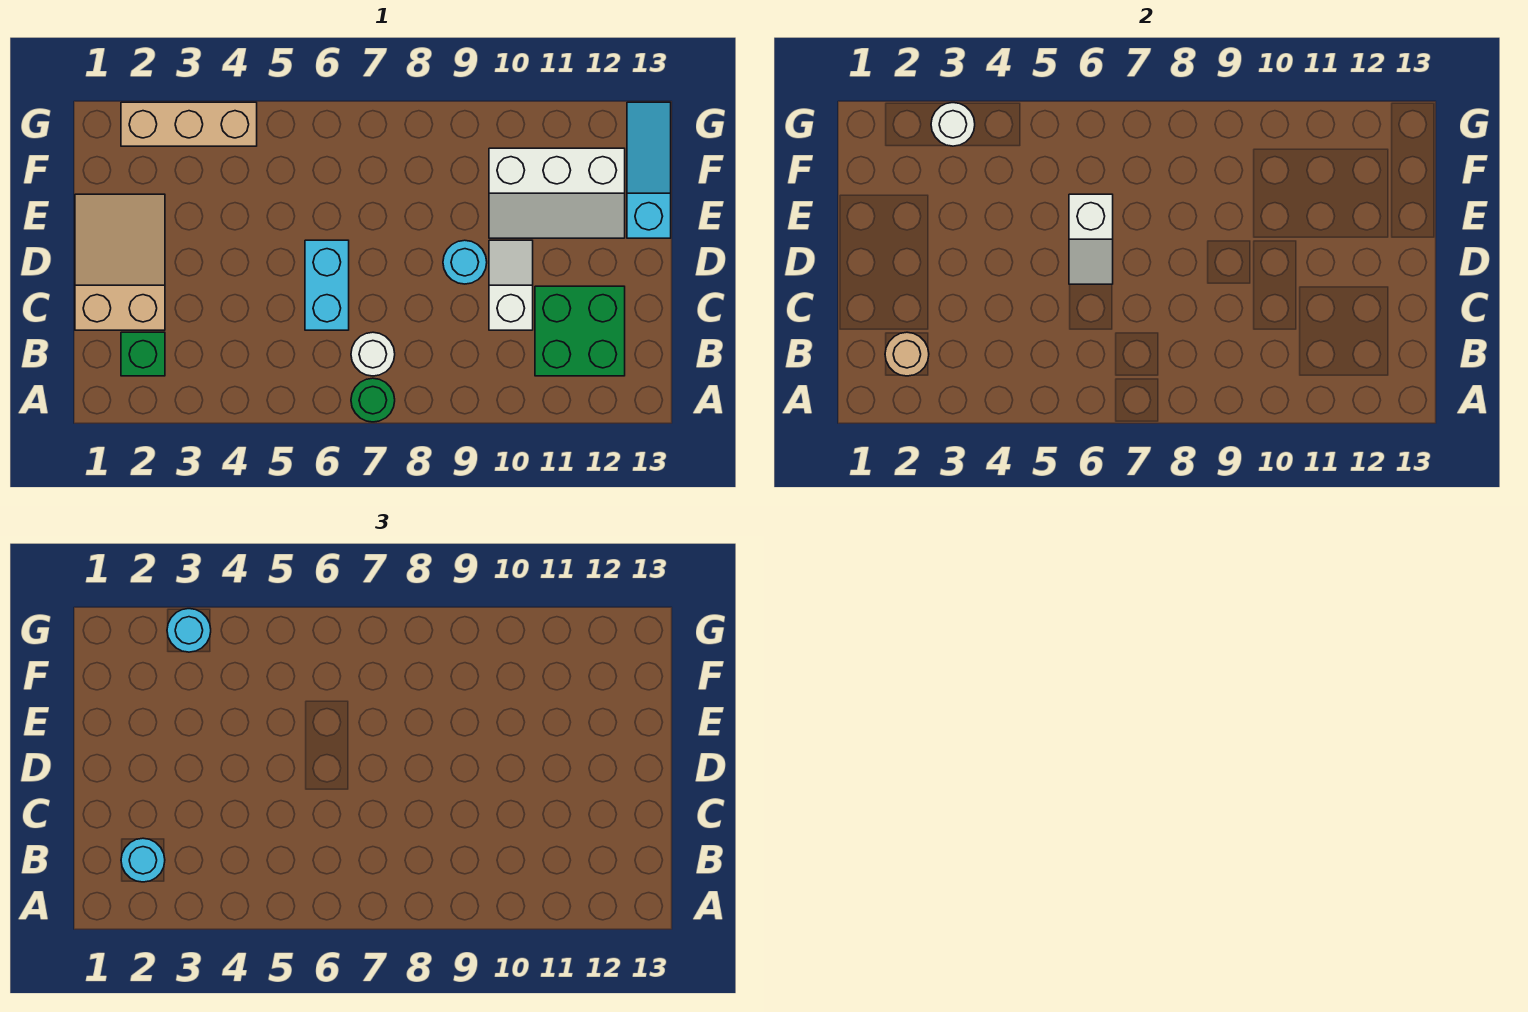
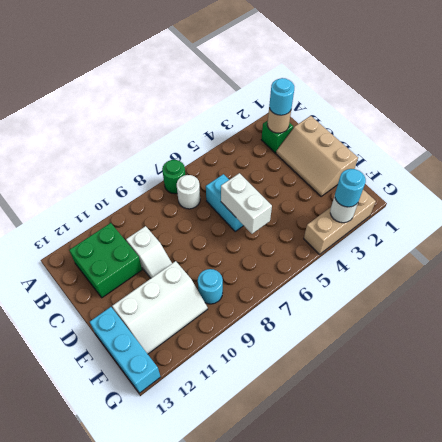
tan slope C1:E2 level 1 top C -> tan slope C1:E2 level 1 top 1
white slope D6:E6 level 2 top E -> white brick D6:E6 level 2
cyan round brick D9 level 1 -> cyan round brick F9 level 1
white slope E10:F12 level 1 top F -> white slope E10:F12 level 1 top E
cyan slope E13:G13 level 1 top E -> cyan brick E13:G13 level 1

